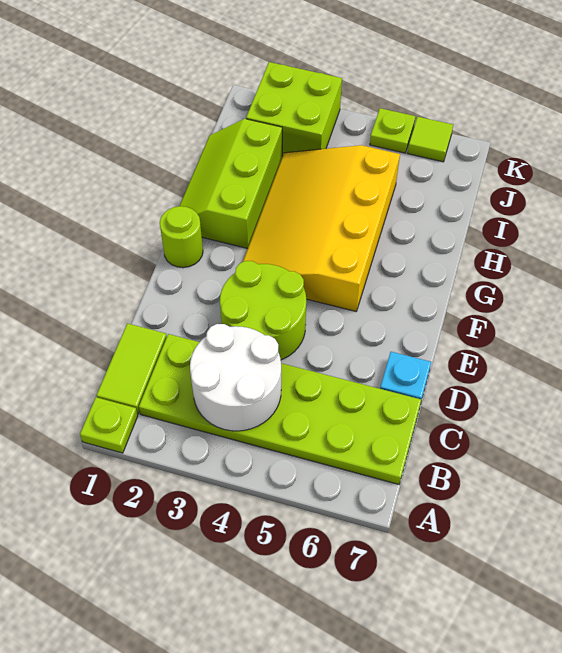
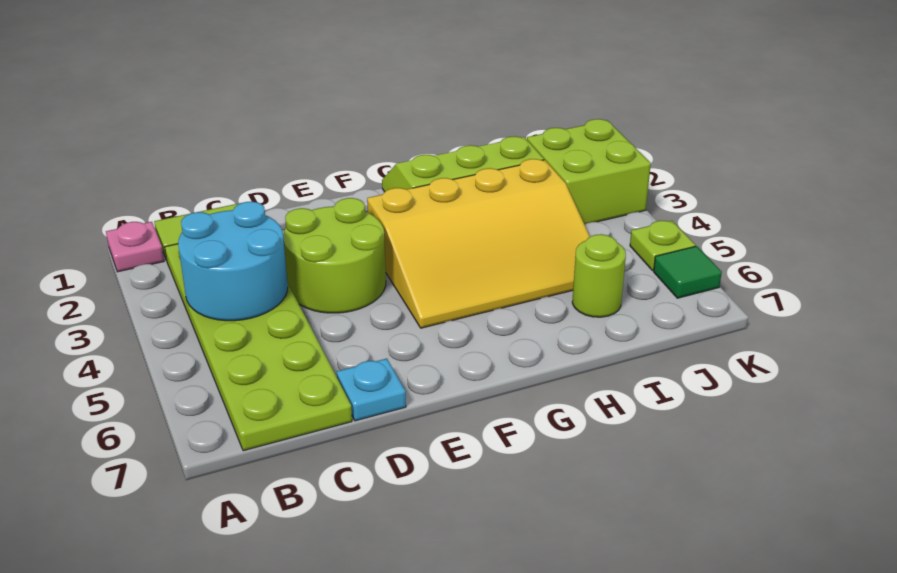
lime plate A1 level 1 -> pink plate A1 level 1
white round brick B3:C4 level 2 -> cyan round brick B3:C4 level 2
lime round brick F1 level 1 -> lime round brick I6 level 1
yellow slope F3:I5 level 1 top 5 -> yellow slope F3:I5 level 1 top 3
lime tile K6 level 1 -> green tile K6 level 1

